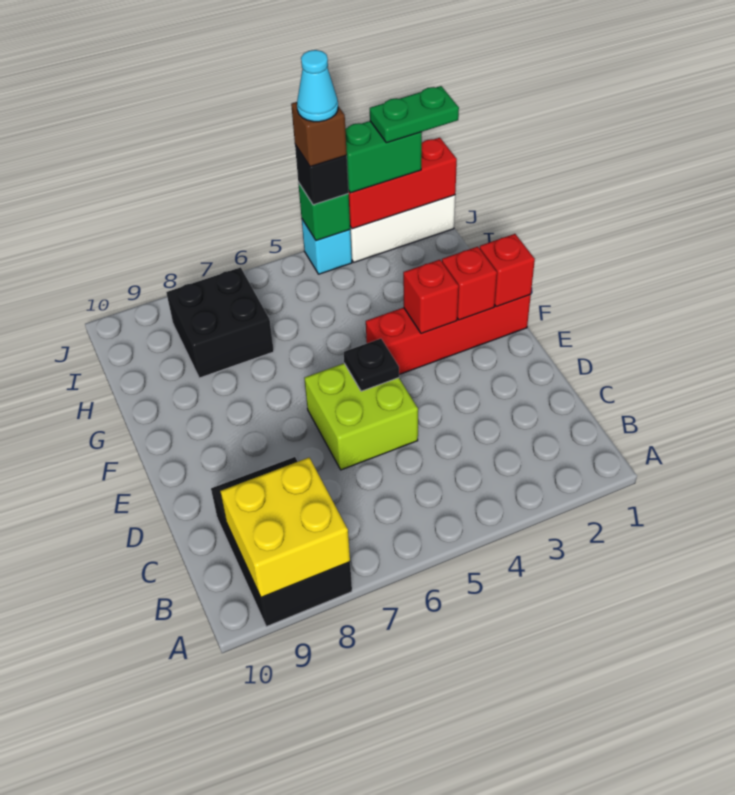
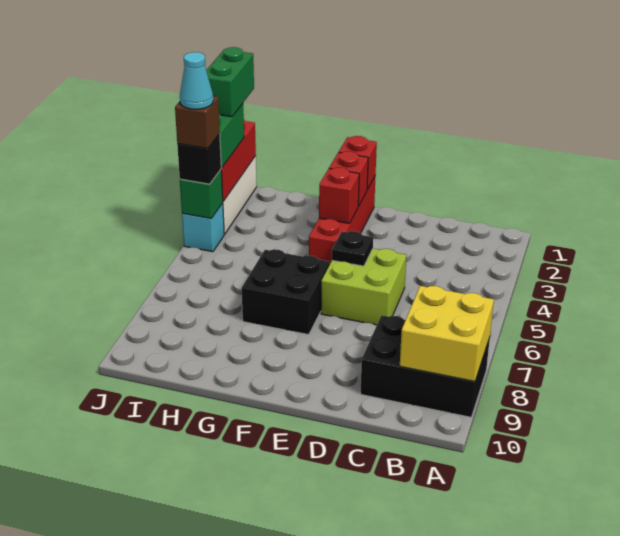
black brick H7:I8 level 1 -> black brick F6:G7 level 1
green plate J1:J2 level 4 -> green brick J1:J2 level 4

